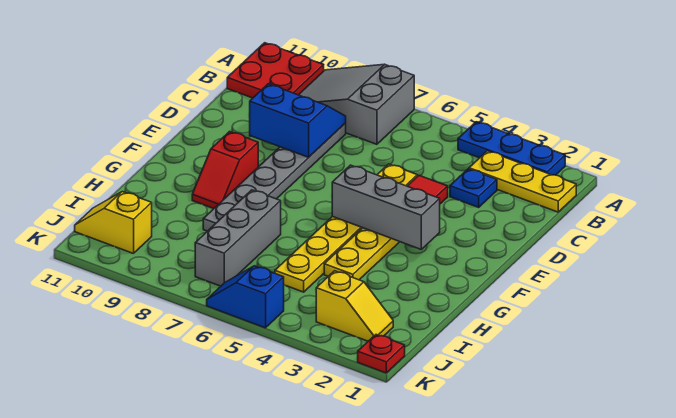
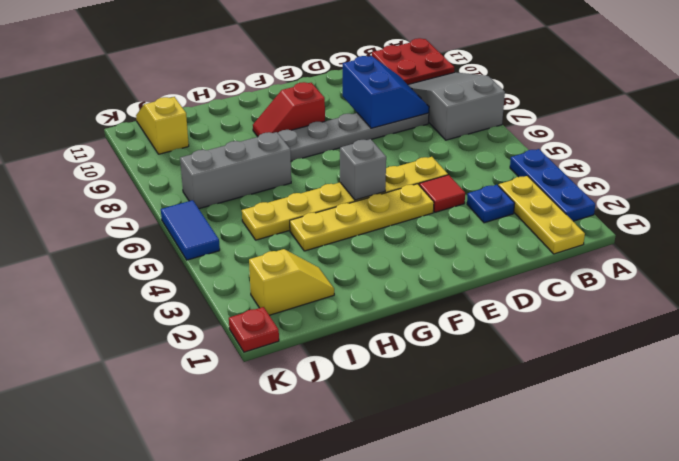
grey brick F3:F5 level 2 -> grey brick F5 level 2
yellow slope J2:J3 level 1 top 3 -> yellow slope I2:J2 level 1 top J
blue slope K5:K6 level 1 top 5 -> blue tile K5:K6 level 1

